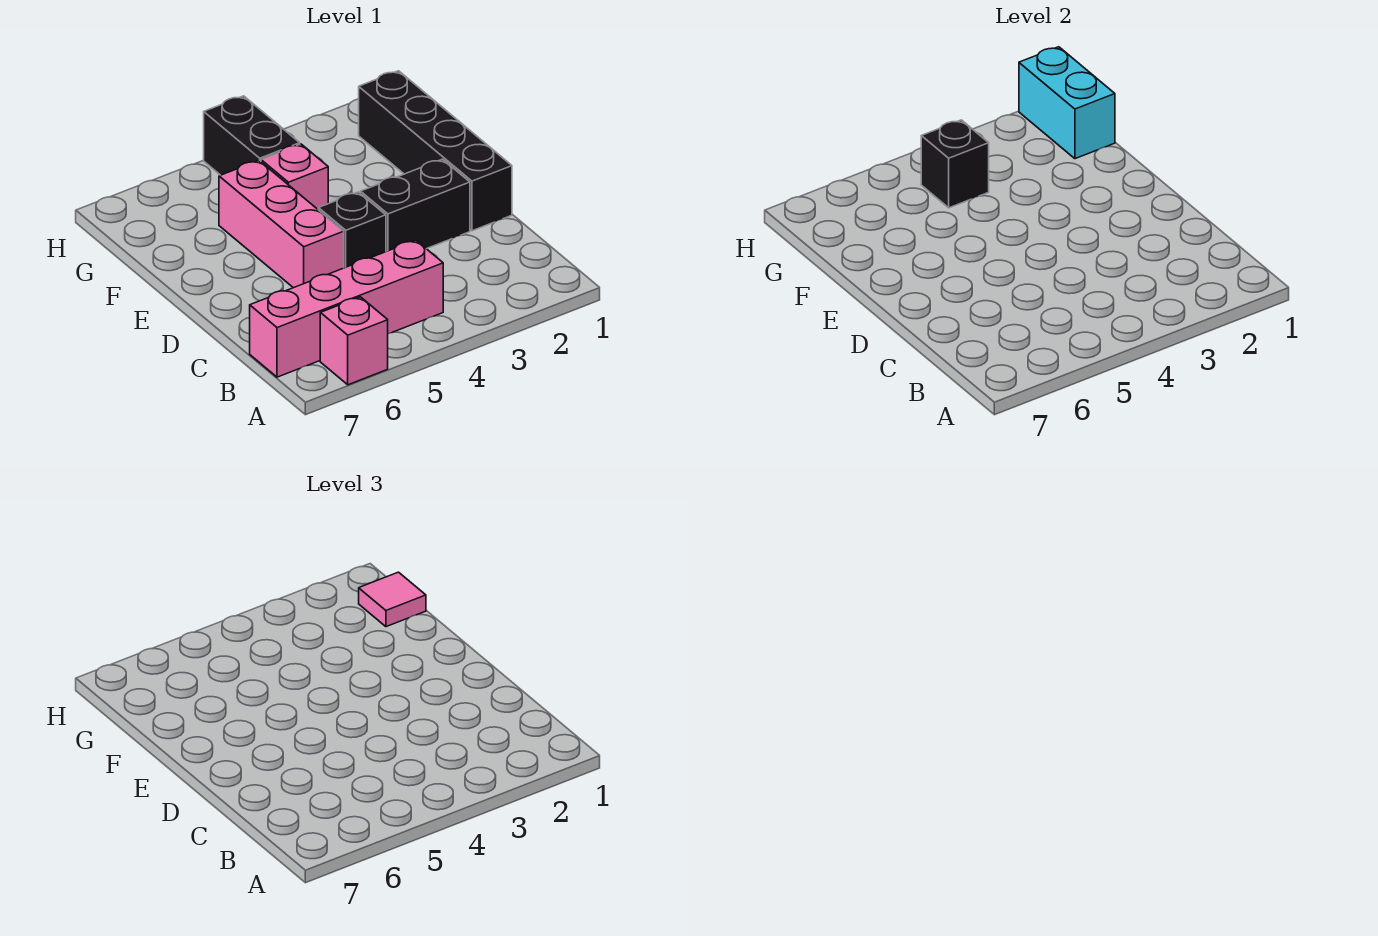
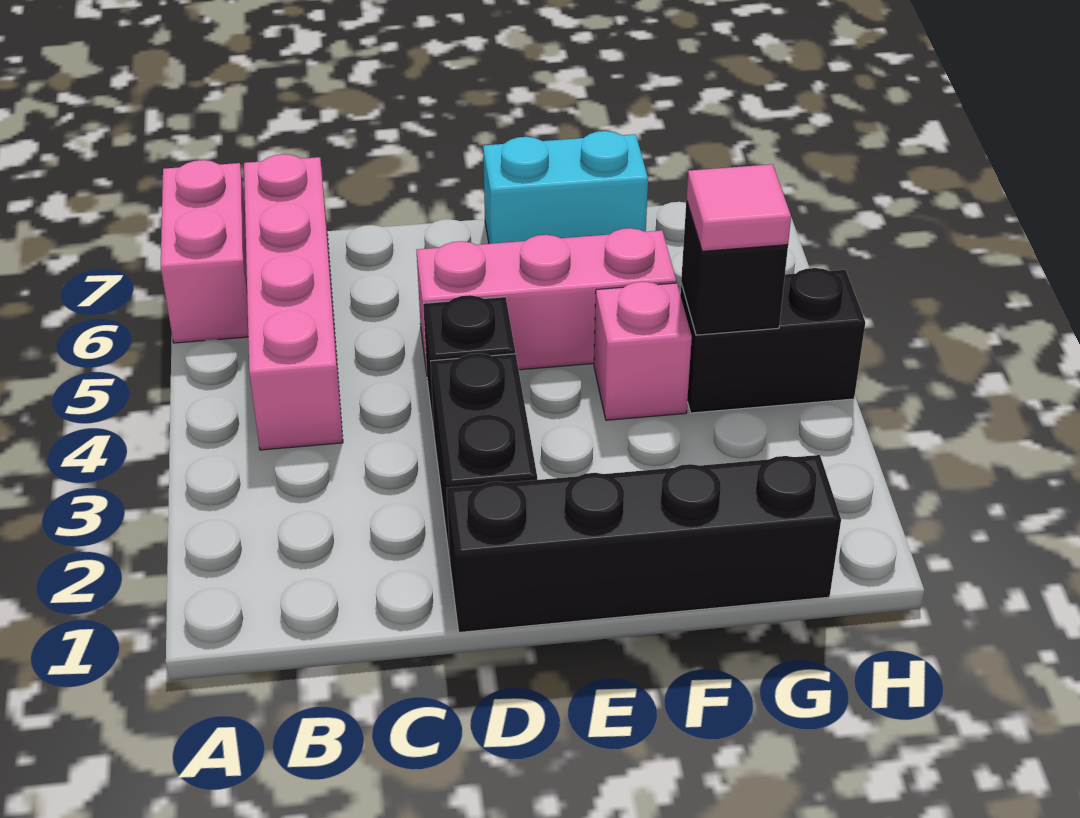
pink brick A6 level 1 -> pink brick A6:A7 level 1
cyan brick G1:H1 level 2 -> cyan brick E7:F7 level 1
pink tile G1 level 3 -> pink tile G4 level 3

